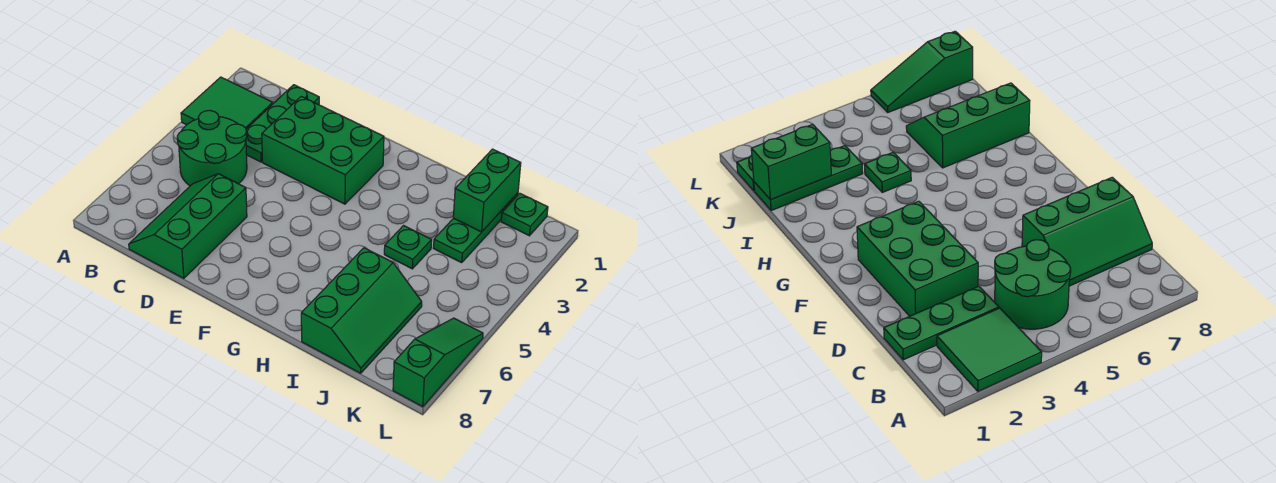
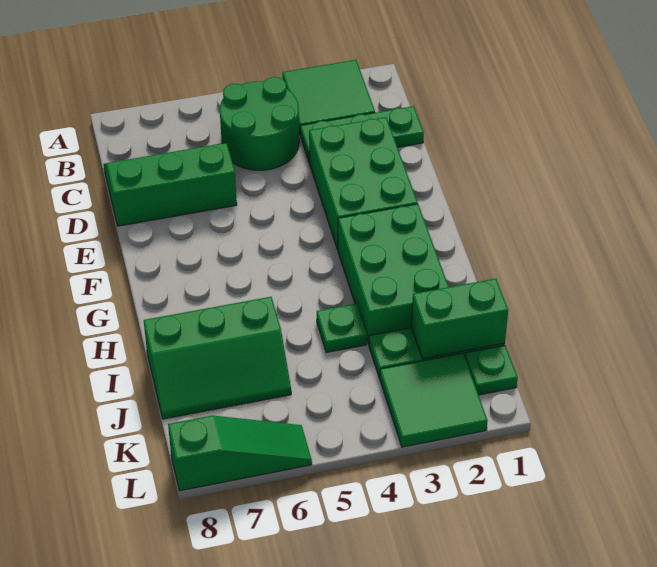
none -> green brick G2:I3 level 1
none -> green tile K2:L3 level 1

